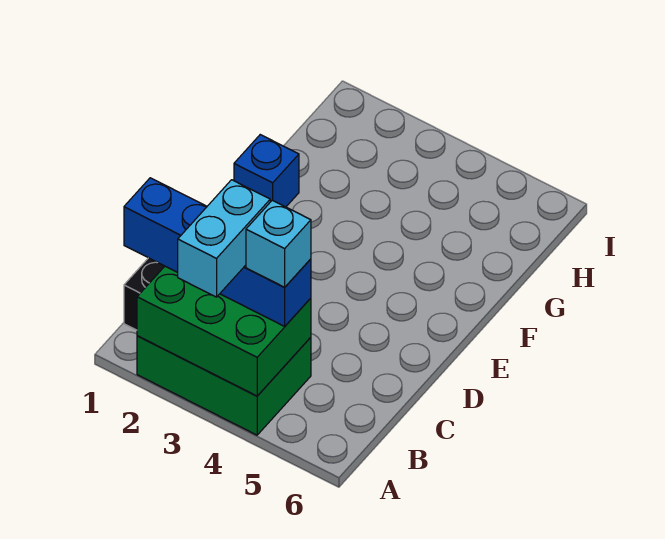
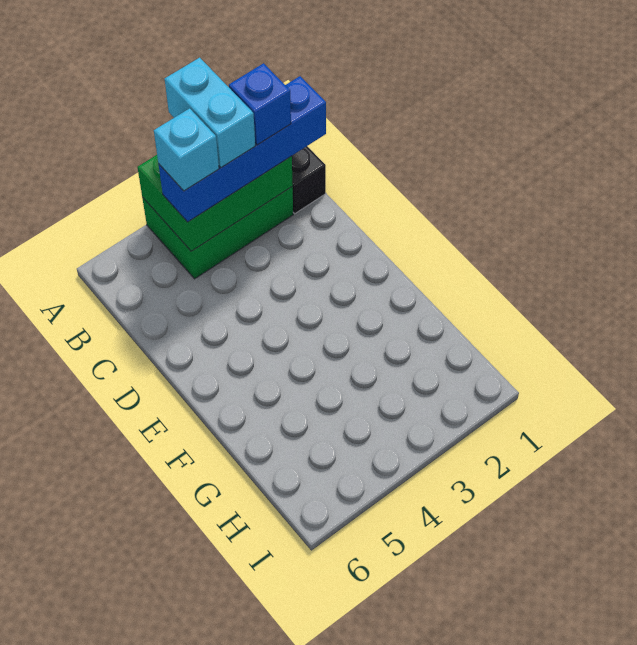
blue brick F1 level 1 -> blue brick B2 level 4

